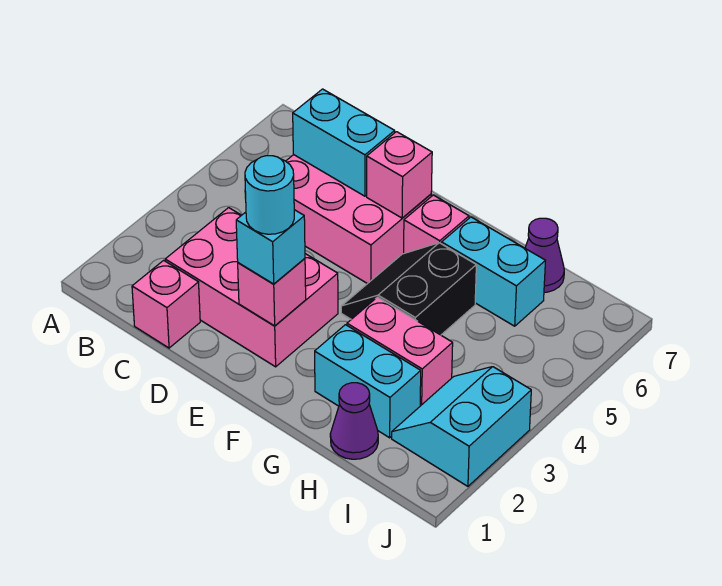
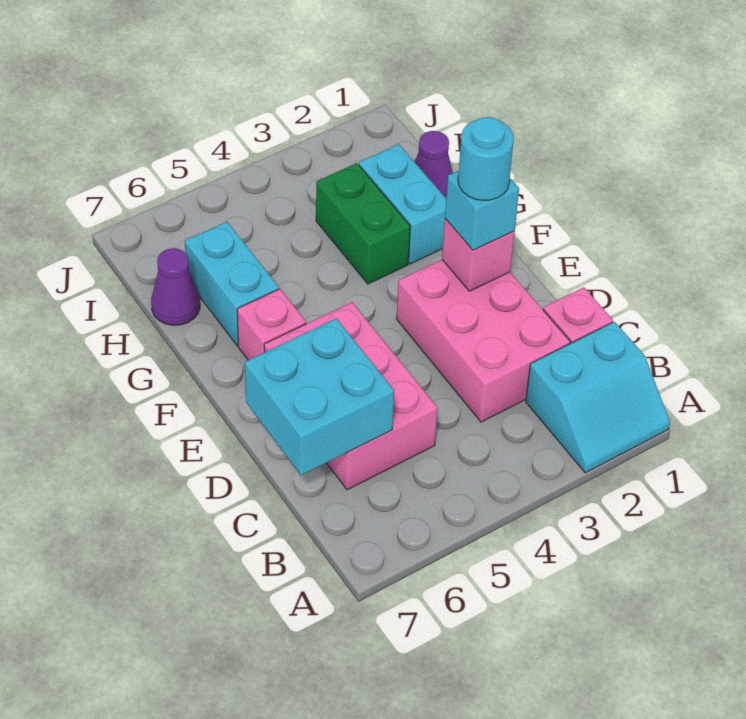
cyan brick C6:D6 level 2 -> cyan brick C6:D7 level 2
pink brick E6 level 2 -> none
black slope F4:G5 level 1 top G -> none
pink brick G3:H3 level 1 -> green brick G3:H3 level 1
cyan slope I2:J3 level 1 top J -> cyan slope A1:B2 level 1 top B

